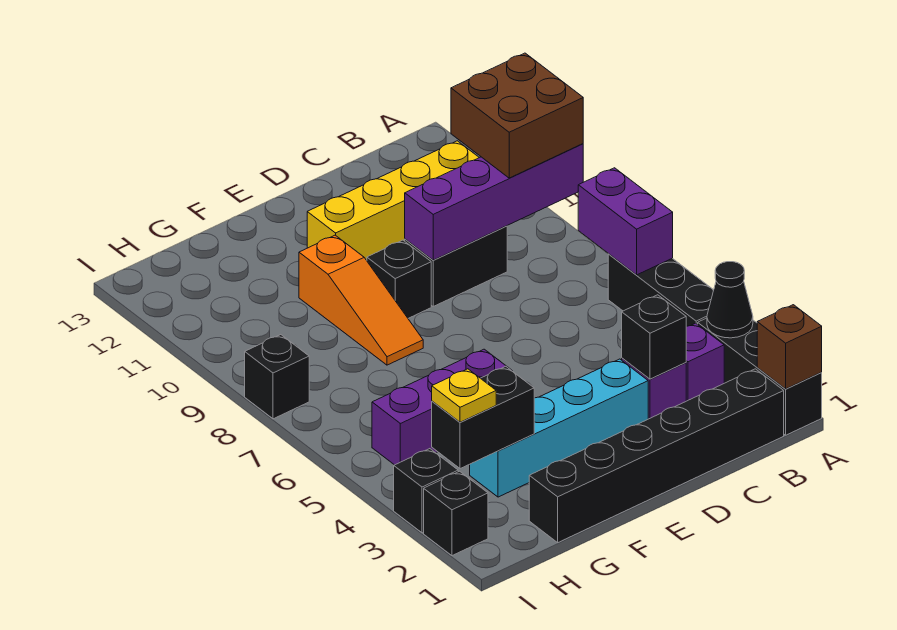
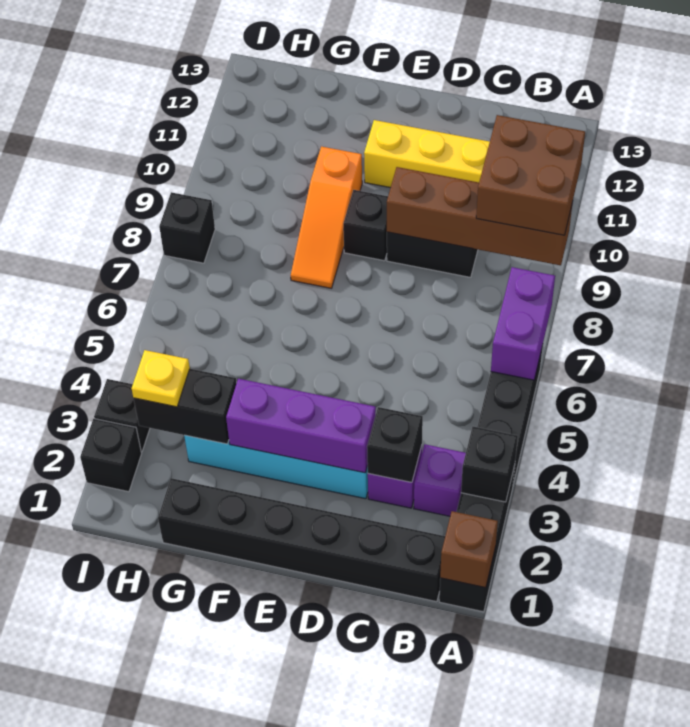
black cone A3 level 2 -> black brick A3 level 2
purple brick A9:D9 level 2 -> brown brick A9:D9 level 2
purple brick F5:H5 level 1 -> purple brick D3:F3 level 2

